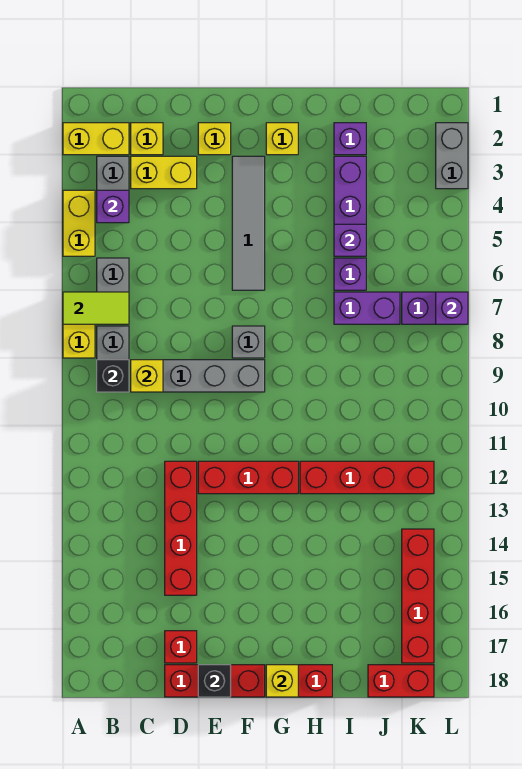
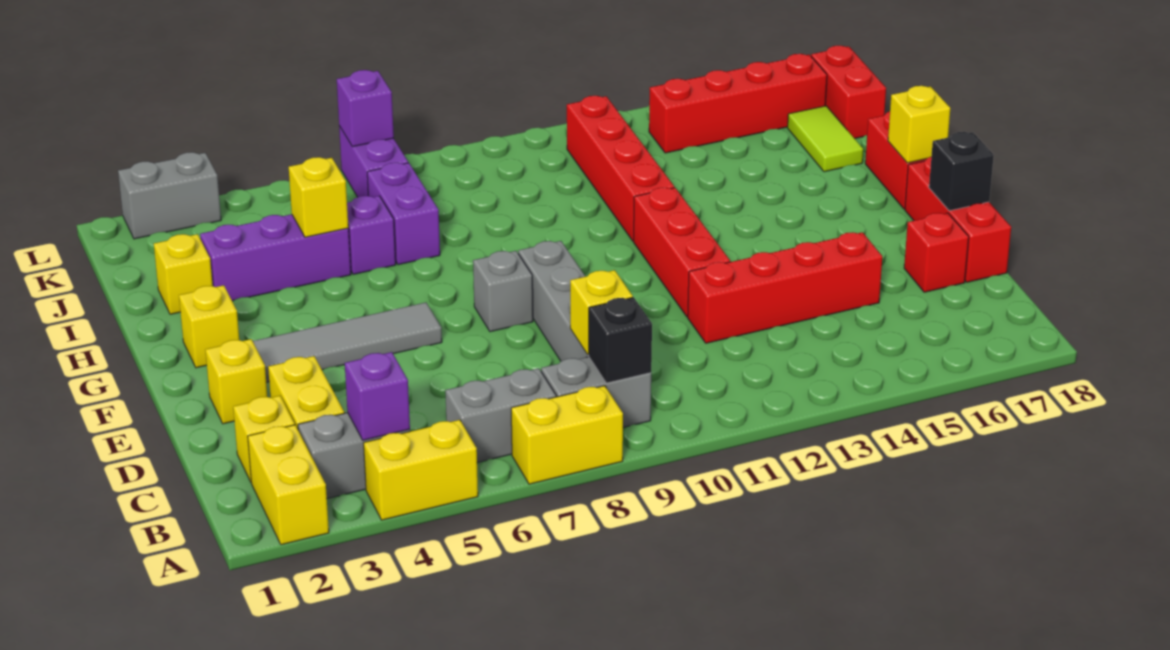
lime tile A7:B7 level 2 -> lime tile I17:J17 level 1
purple brick I2 level 1 -> yellow brick I2 level 1
purple brick I5 level 2 -> yellow brick I5 level 2

